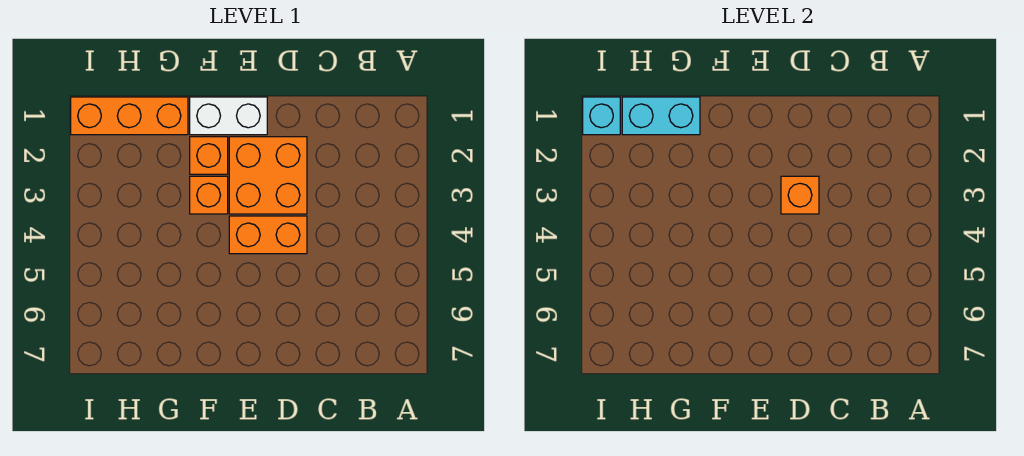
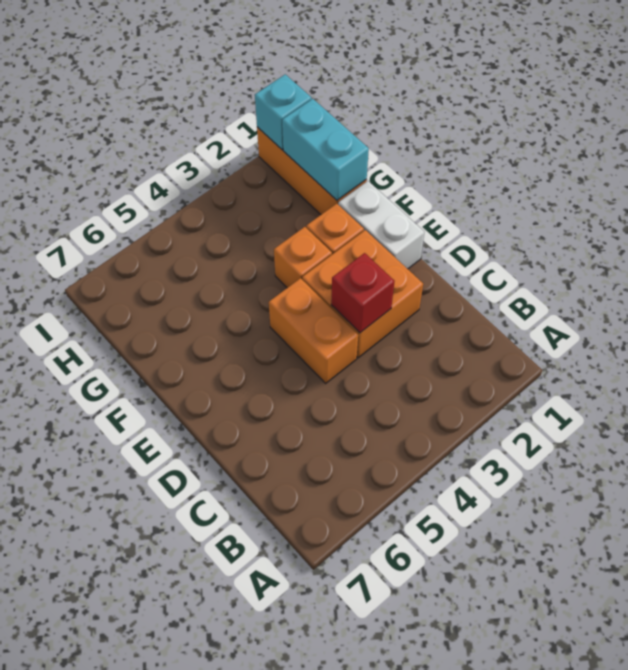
orange brick D3 level 2 -> red brick D3 level 2

